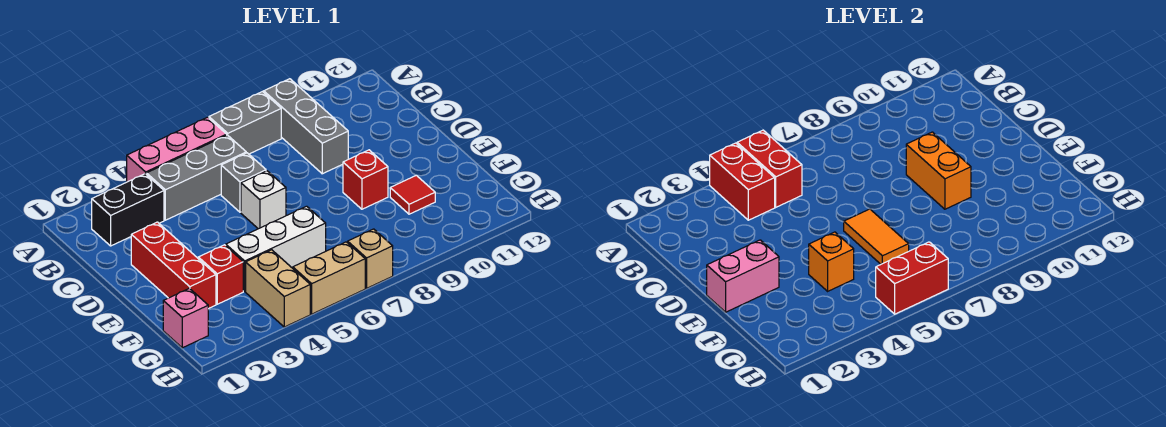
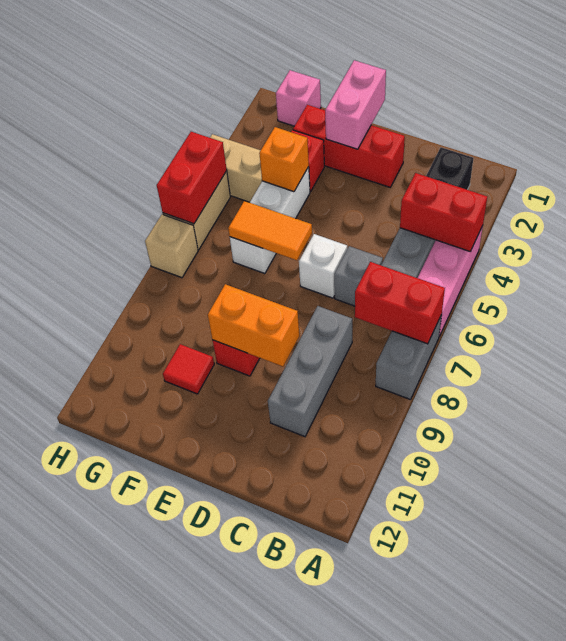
red brick A5:B5 level 2 -> red brick A7:B7 level 2
grey brick A9:C9 level 1 -> grey brick C8:C10 level 1

